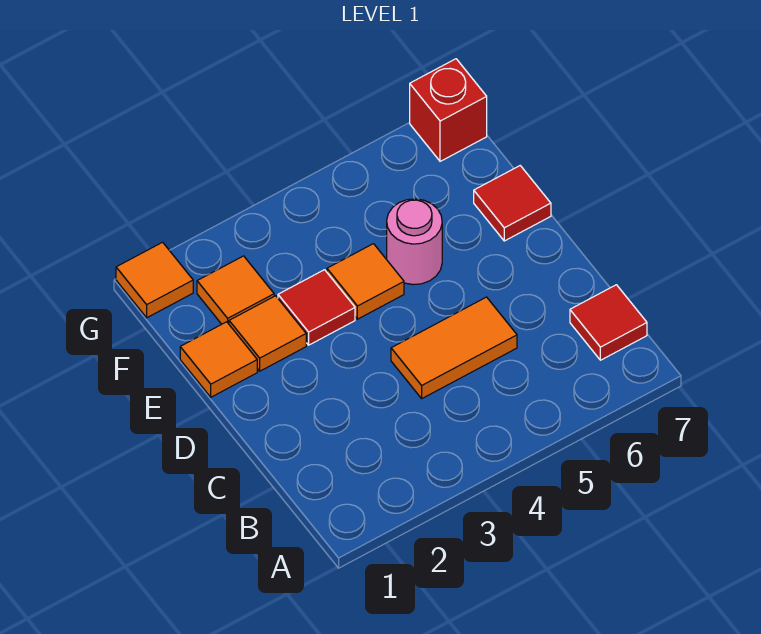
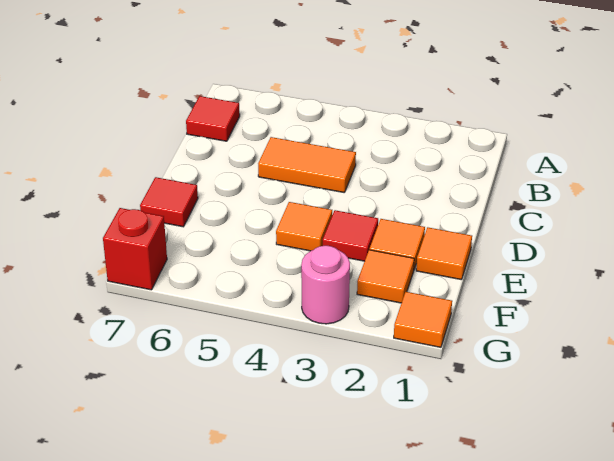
pink round brick E5 level 1 -> pink round brick G3 level 1

